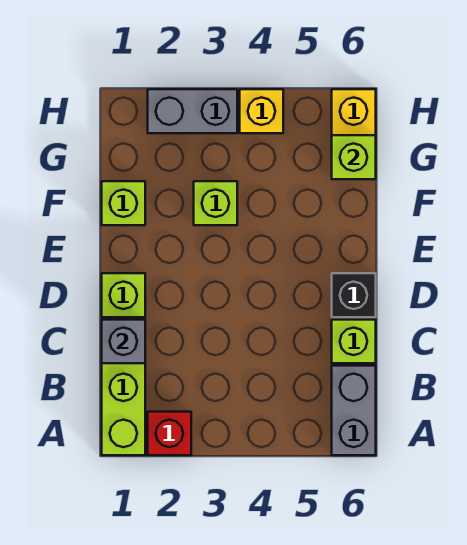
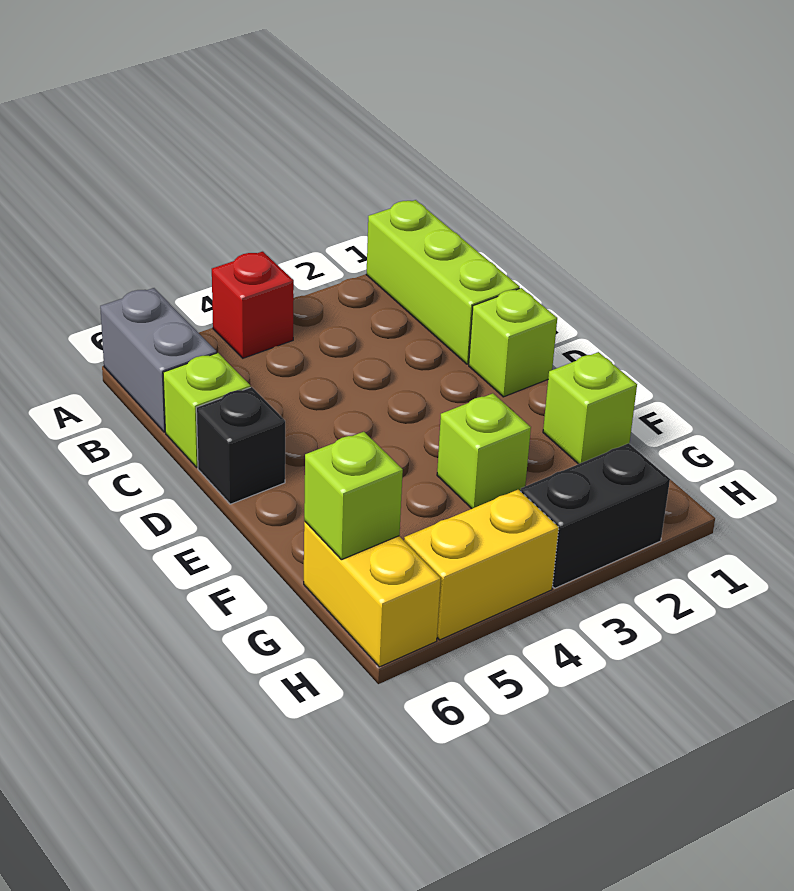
red brick A2 level 1 -> red brick A4 level 1
grey brick C1 level 2 -> none
grey brick H2:H3 level 1 -> black brick H2:H3 level 1
yellow brick H4 level 1 -> yellow brick H4:H5 level 1

